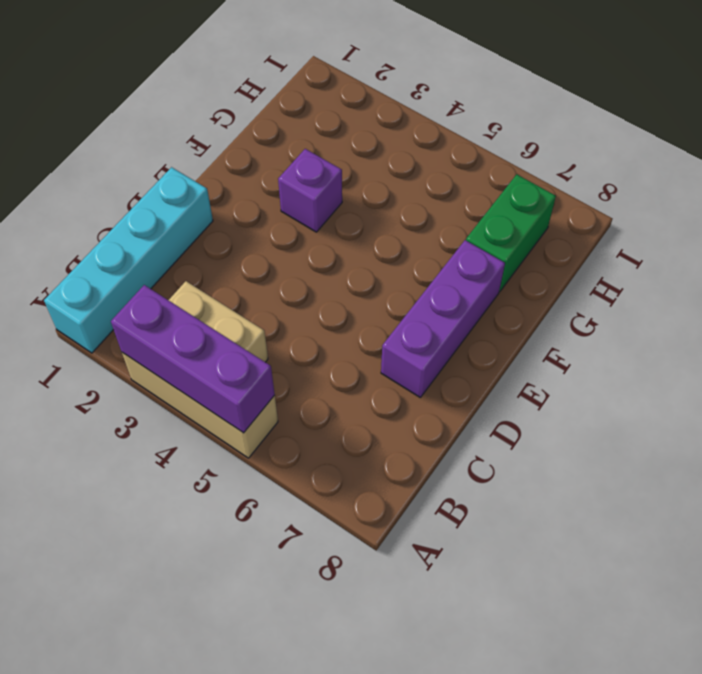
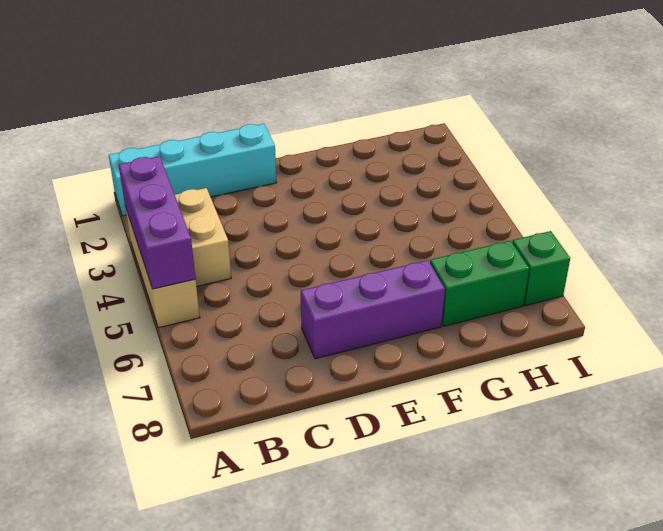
purple brick F3 level 1 -> none
none -> green brick I7 level 1

